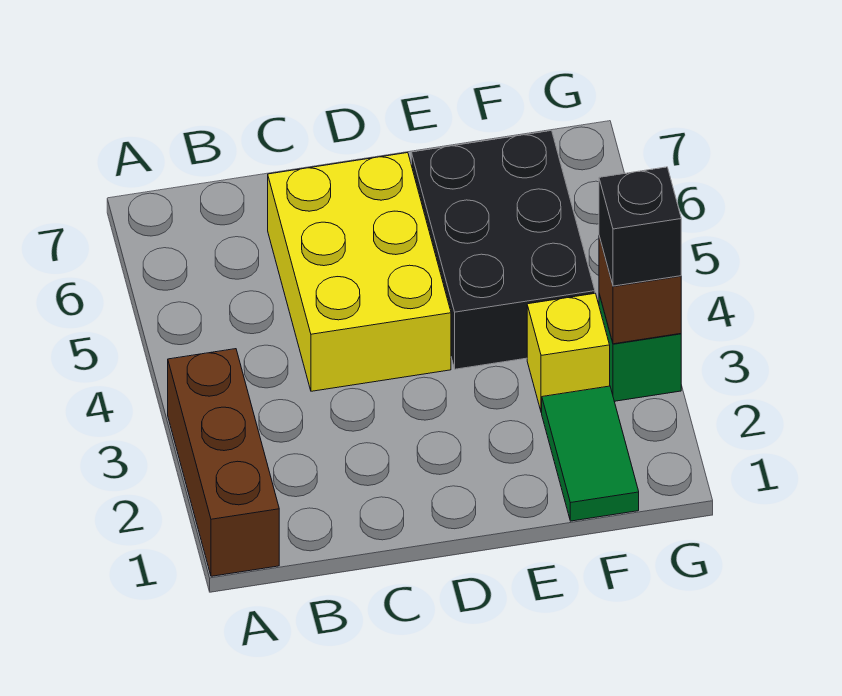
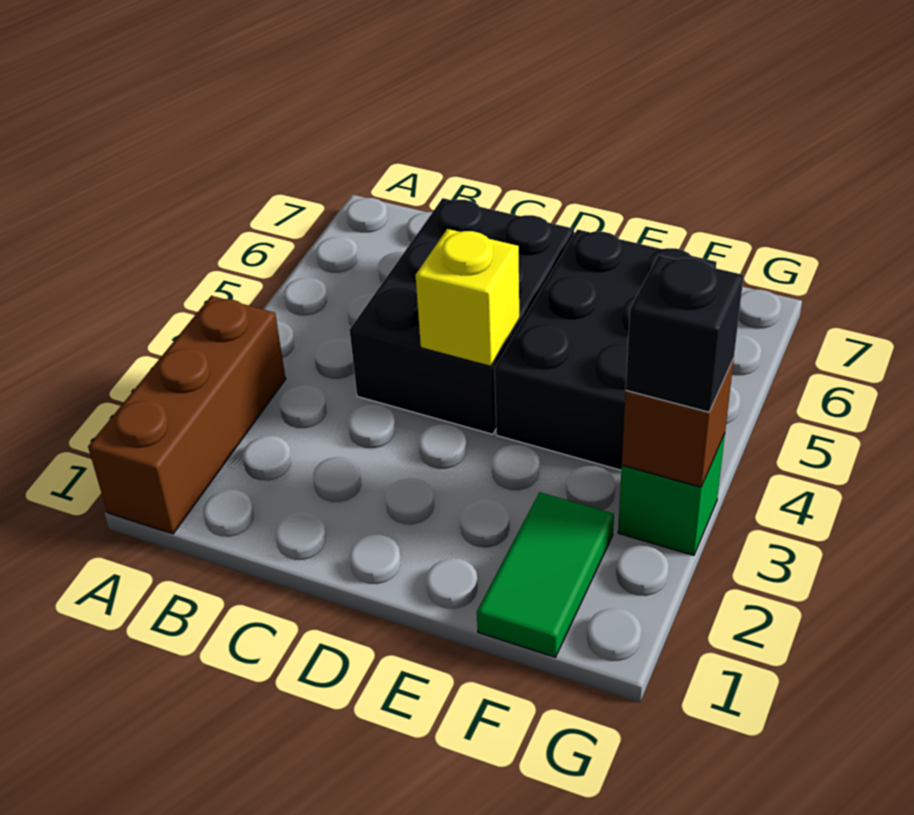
yellow brick C4:D6 level 1 -> black brick C4:D6 level 1
yellow brick F3 level 1 -> yellow brick D4 level 2

